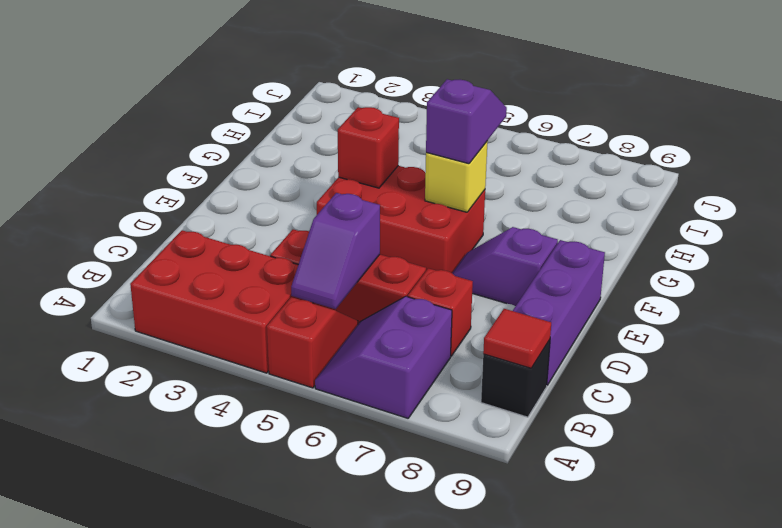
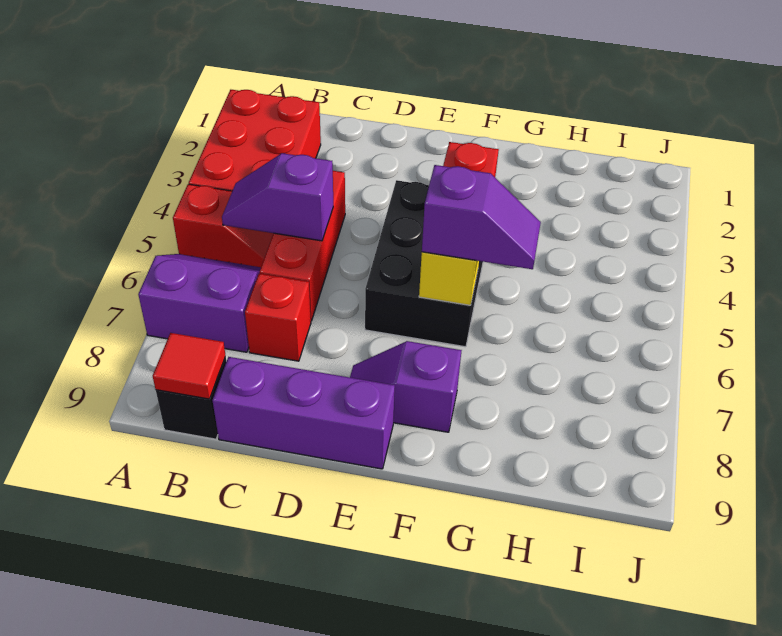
red brick E4:F6 level 1 -> black brick E4:F6 level 1
purple slope E7:E8 level 1 top 8 -> purple slope E8:F8 level 1 top F

